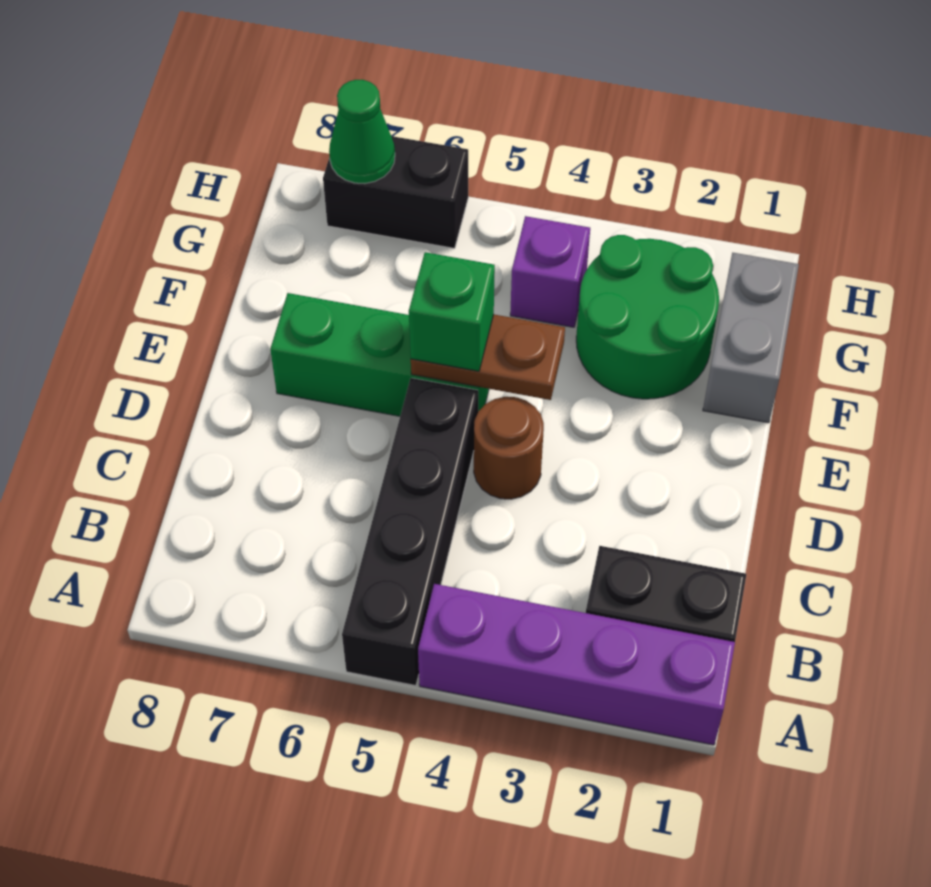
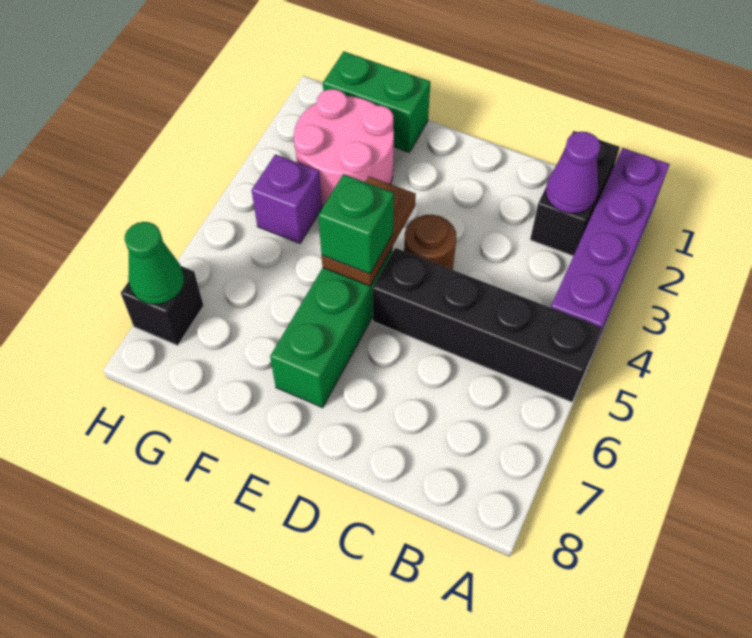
none -> purple cone B2 level 2
grey brick F1:G1 level 1 -> green brick F1:G1 level 1
green round brick F2:G3 level 1 -> pink round brick F2:G3 level 1
black brick H6:H7 level 1 -> black brick H7 level 1

